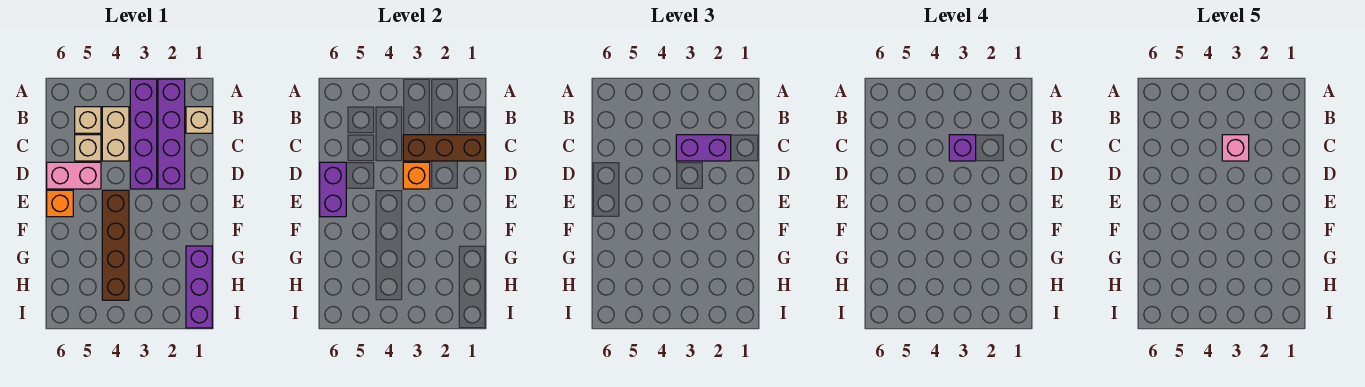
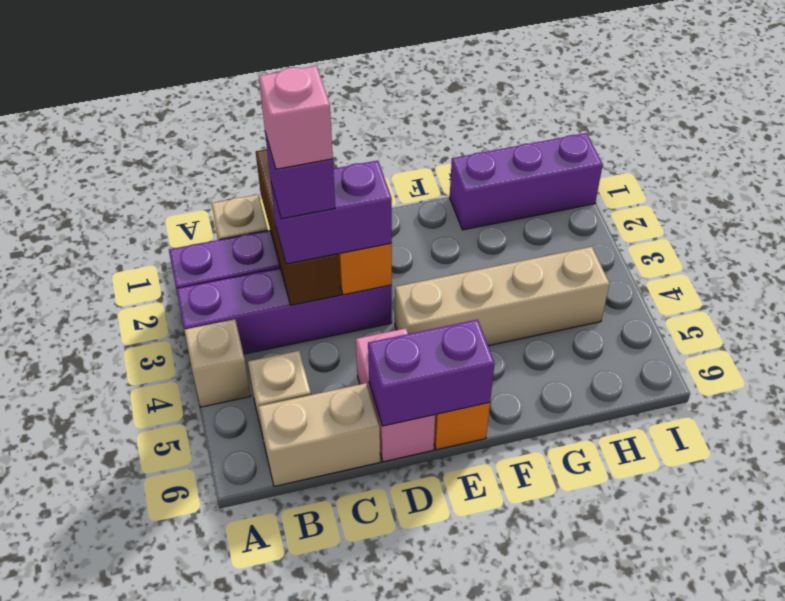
tan brick B4:C4 level 1 -> tan brick B6:C6 level 1
purple brick C2:C3 level 3 -> purple brick C3:D3 level 3
tan brick C5 level 1 -> tan brick A4 level 1
brown brick E4:H4 level 1 -> tan brick E4:H4 level 1

